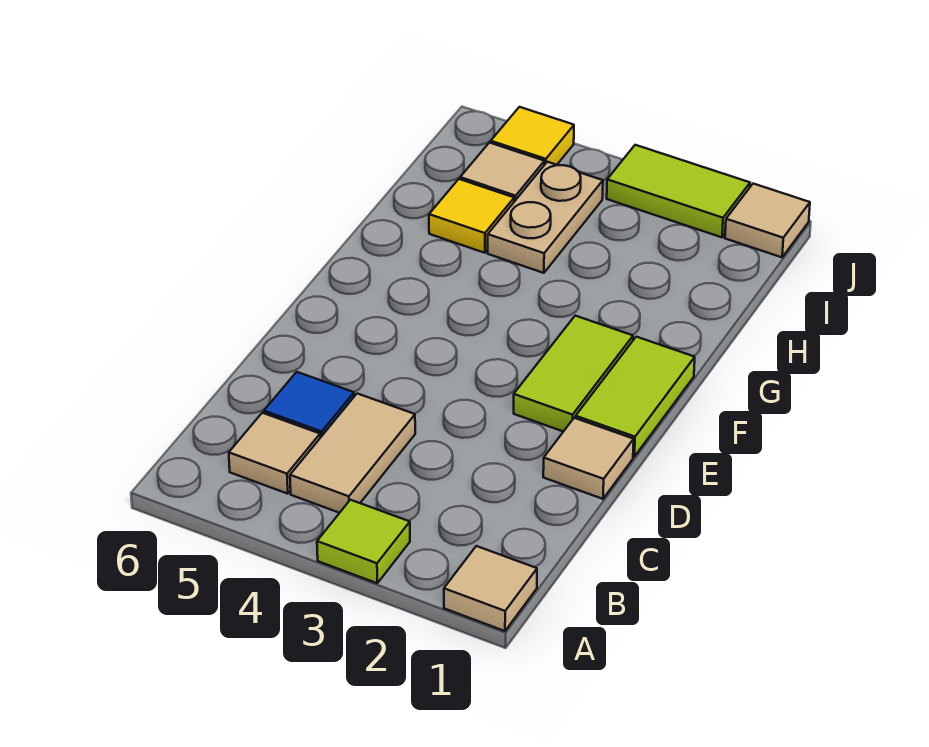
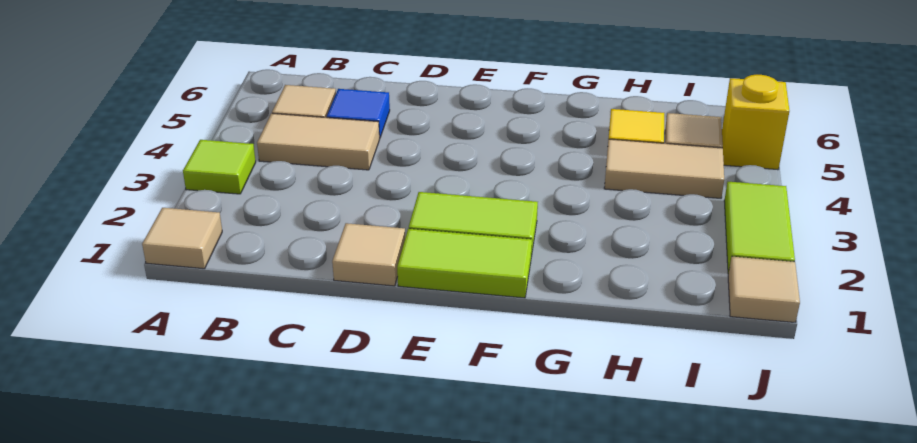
tan plate H4:I4 level 1 -> tan tile H4:I4 level 1
yellow tile J5 level 1 -> yellow brick J5 level 1

